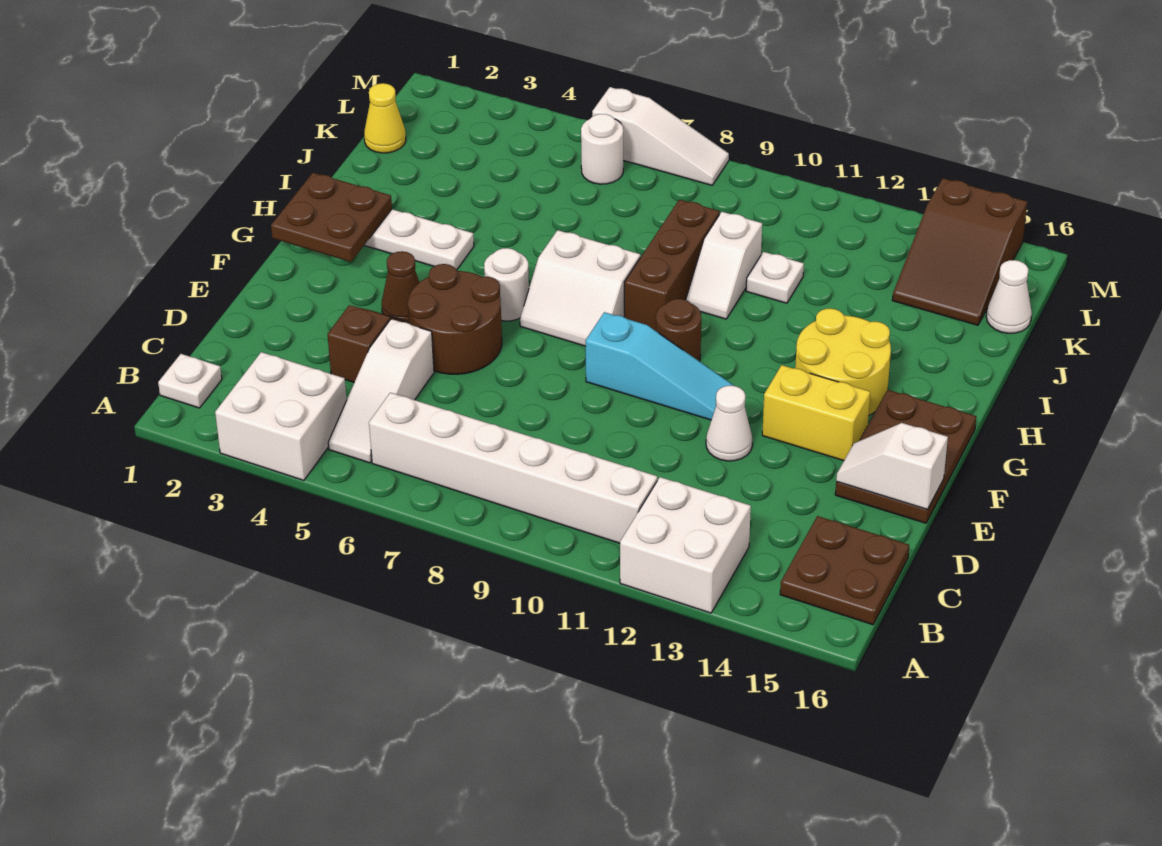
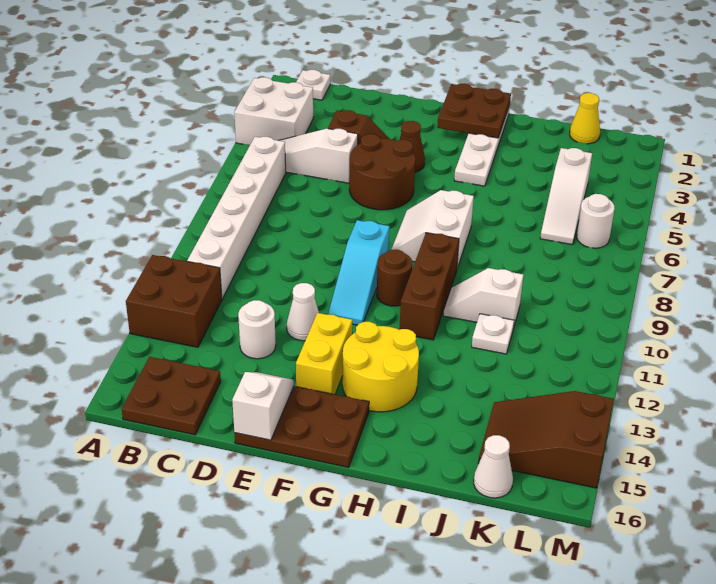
white brick A12:B13 level 1 -> brown brick A12:B13 level 1
white round brick G6 level 1 -> white round brick D13 level 1
brown brick H9:J9 level 1 -> brown brick H9:H11 level 1
white slope M6:M8 level 1 top 6 -> white slope K4:K6 level 1 top 4

